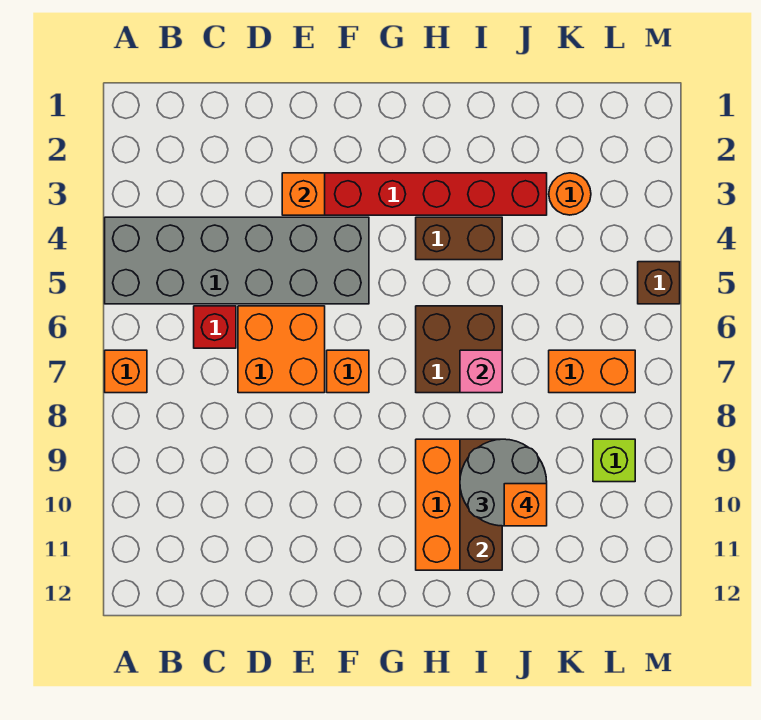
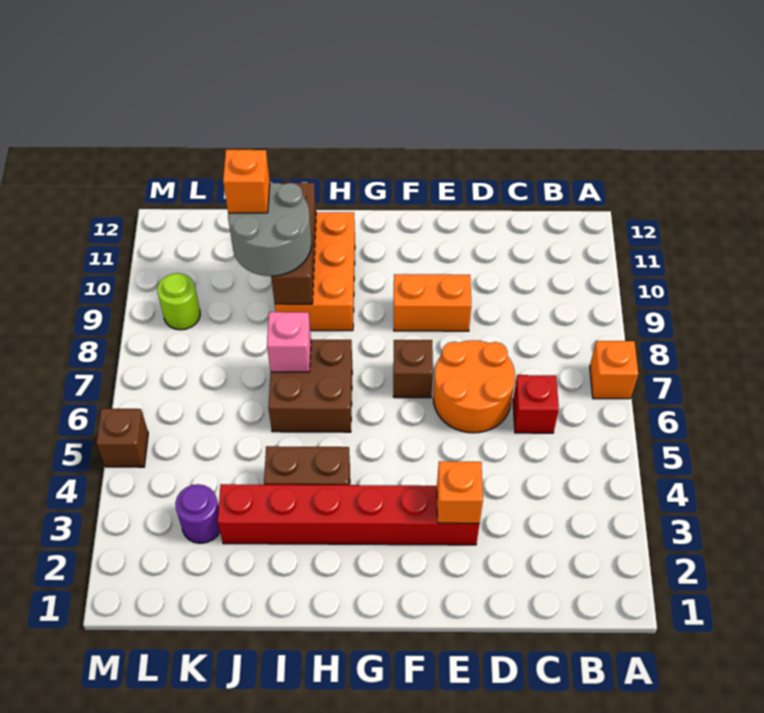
grey brick A4:F5 level 1 -> none
orange brick D6:E7 level 1 -> orange round brick D6:E7 level 1
orange brick F7 level 1 -> brown brick F7 level 1
orange round brick K3 level 1 -> purple round brick K3 level 1
orange brick K7:L7 level 1 -> orange brick E9:F9 level 1
lime brick L9 level 1 -> lime round brick L9 level 1

